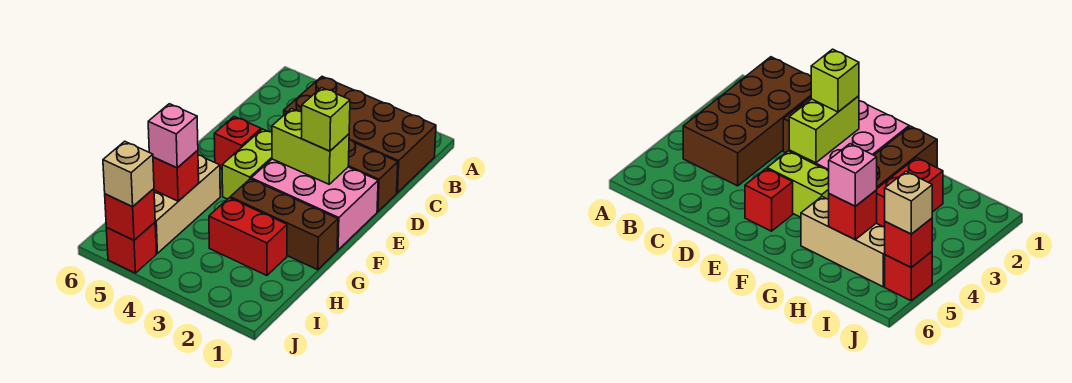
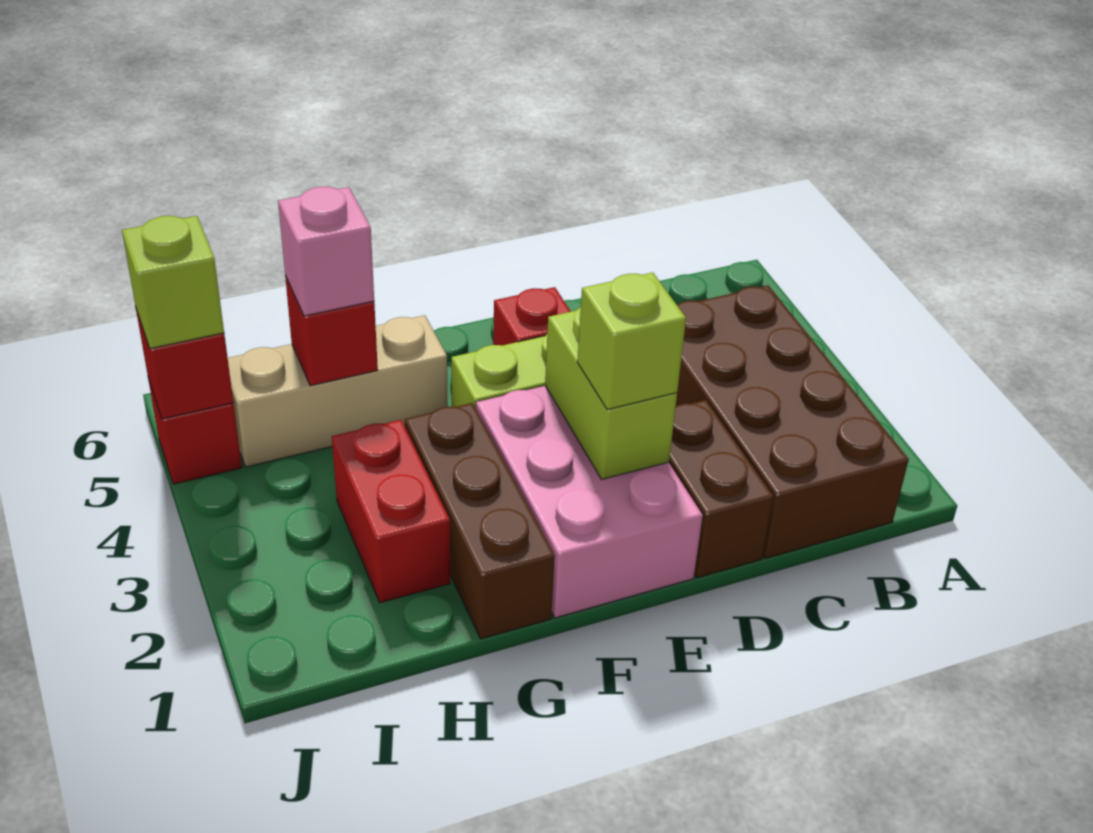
tan brick J5 level 3 -> lime brick J5 level 3

